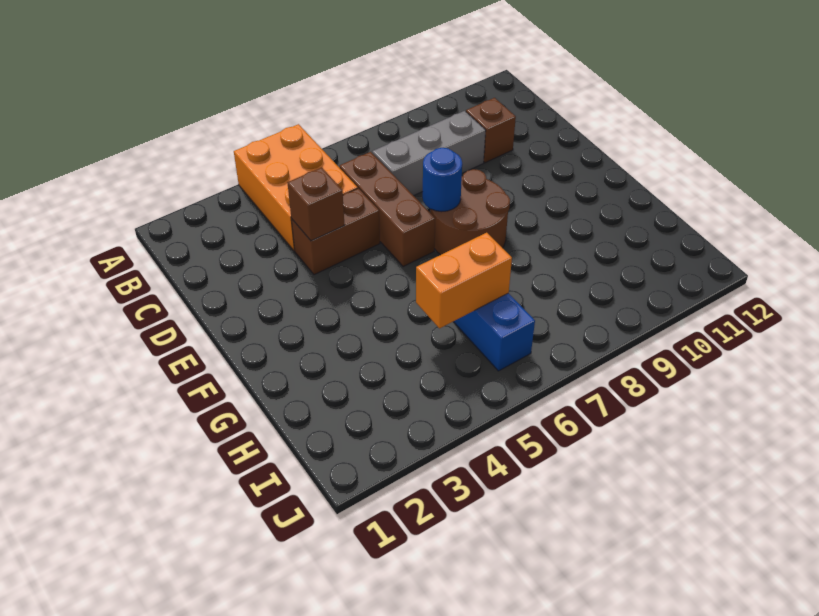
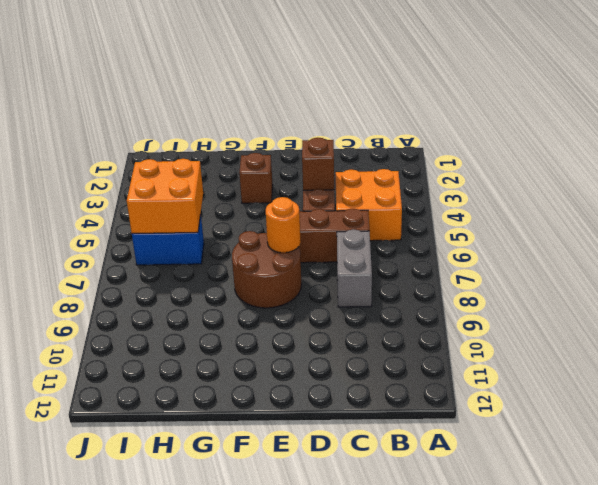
orange brick A4:C5 level 1 -> orange brick B4:C5 level 1
grey brick C7:C9 level 1 -> grey brick C7:C8 level 1
brown brick C10 level 1 -> brown brick F3 level 1
blue round brick E7 level 2 -> orange round brick E7 level 2
orange brick H5:H6 level 2 -> orange brick H5:I6 level 2

